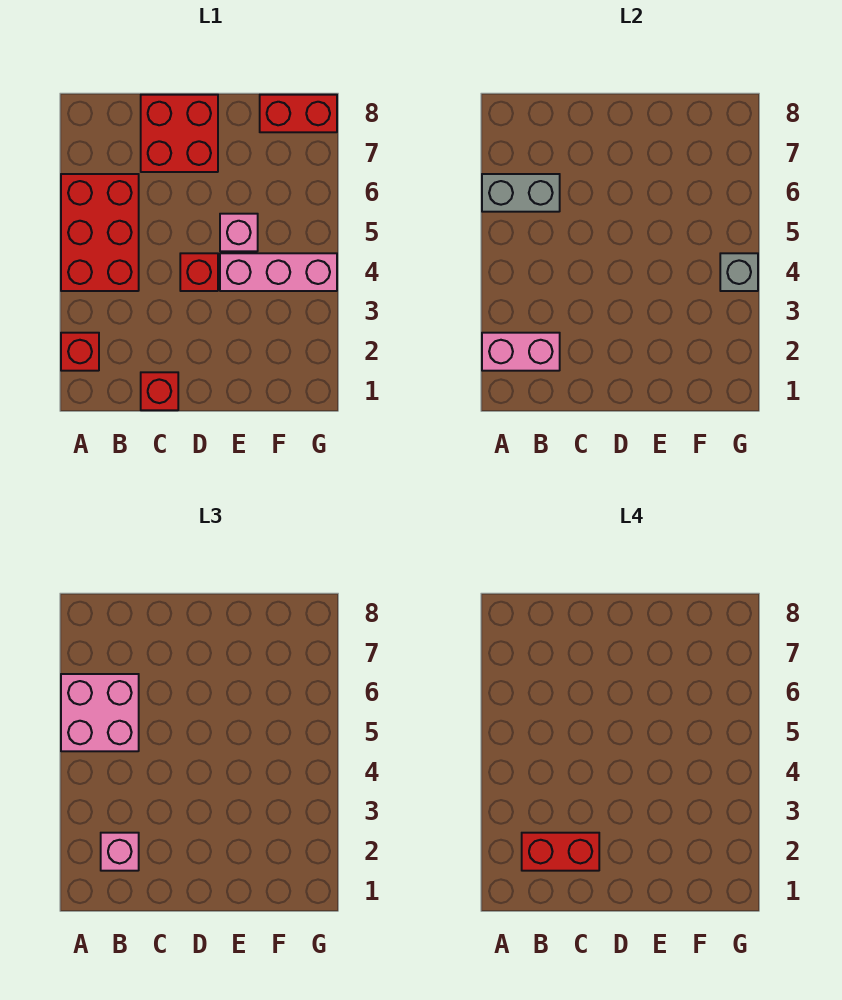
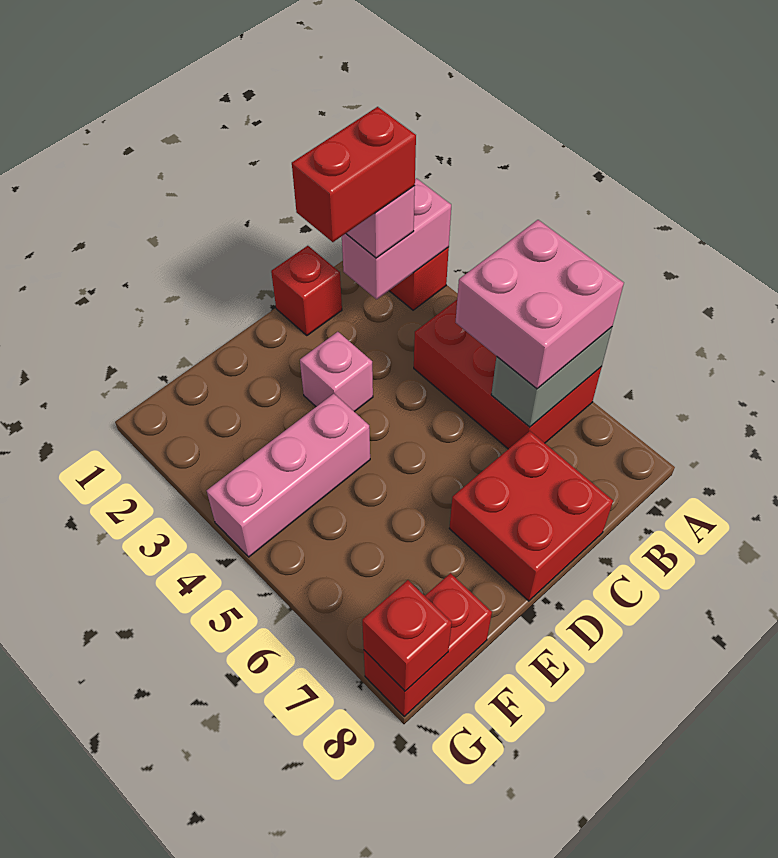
red brick D4 level 1 -> red brick G8 level 2
pink brick E5 level 1 -> pink brick D3 level 1
grey brick G4 level 2 -> none

